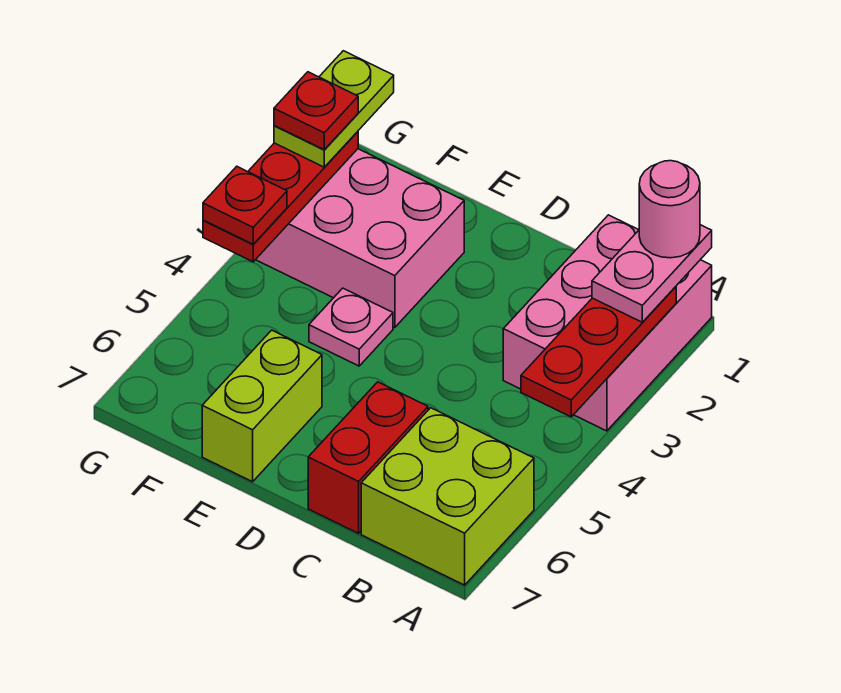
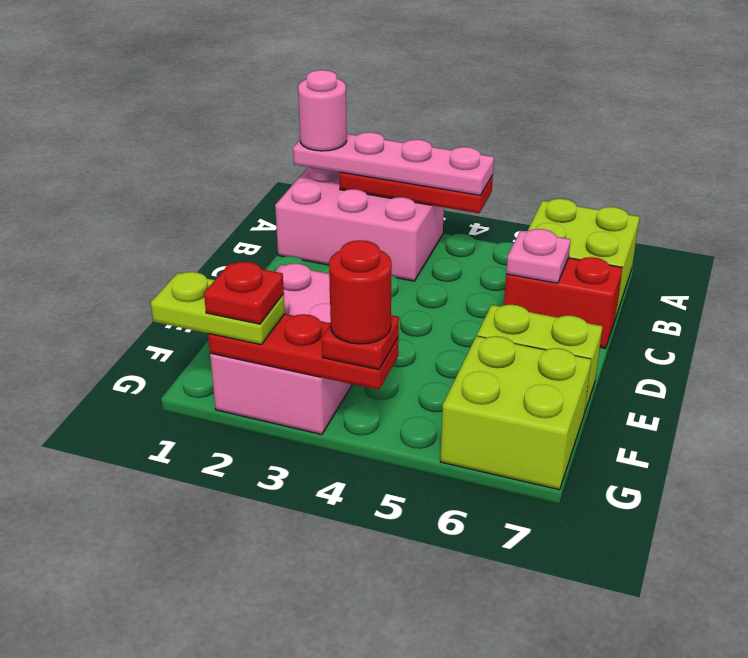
pink plate A1:A2 level 3 -> pink plate A1:A4 level 3
pink plate E4 level 1 -> pink plate C6 level 2
none -> lime brick F6:G7 level 1
none -> red round brick G4 level 4

